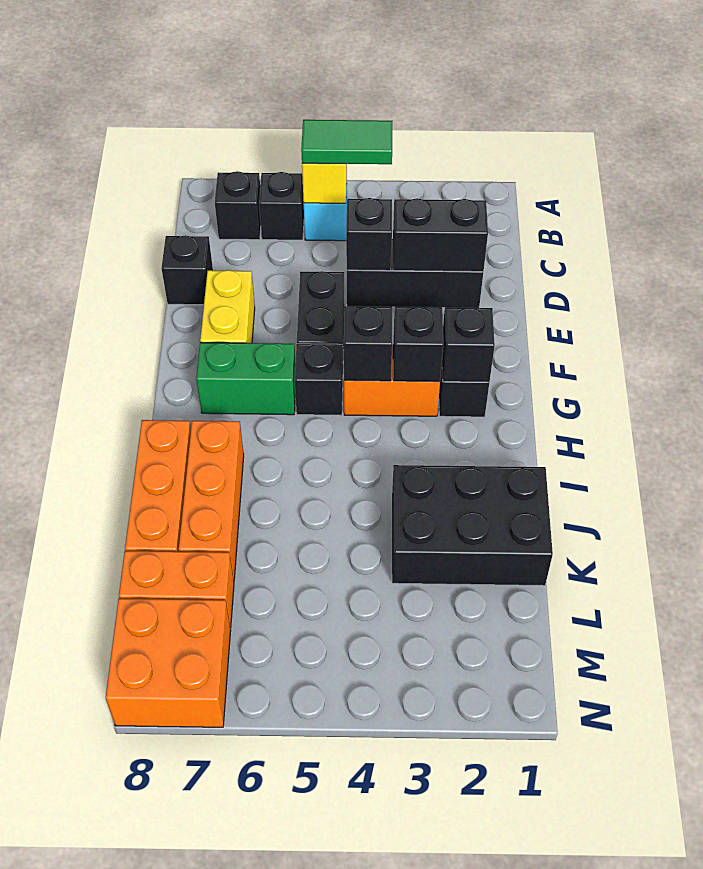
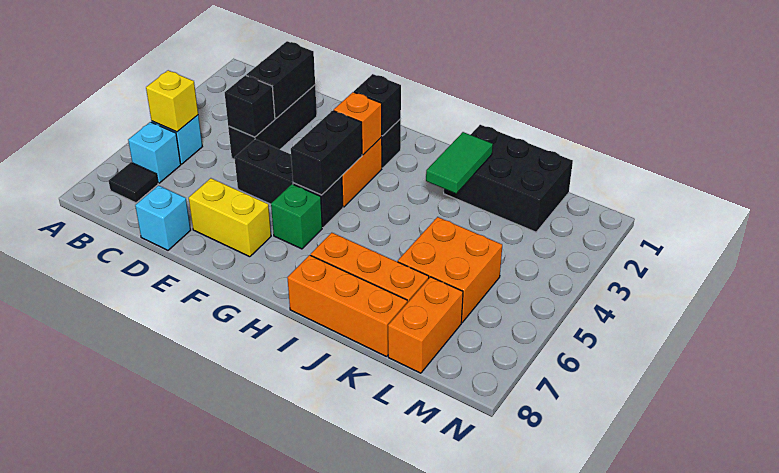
green tile B4:B5 level 3 -> green tile J2:J3 level 2
black brick B6 level 1 -> cyan brick B6 level 1
black brick B7 level 1 -> black tile B7 level 1
black brick D8 level 1 -> cyan brick D8 level 1
black brick G3 level 2 -> orange brick G3 level 2
black brick G4 level 2 -> black brick G4:G5 level 2
green brick G6:G7 level 1 -> green brick G6 level 1
black brick J1:K3 level 1 -> black brick J1:L2 level 1
orange brick M7:N8 level 1 -> orange brick K5:L6 level 1

